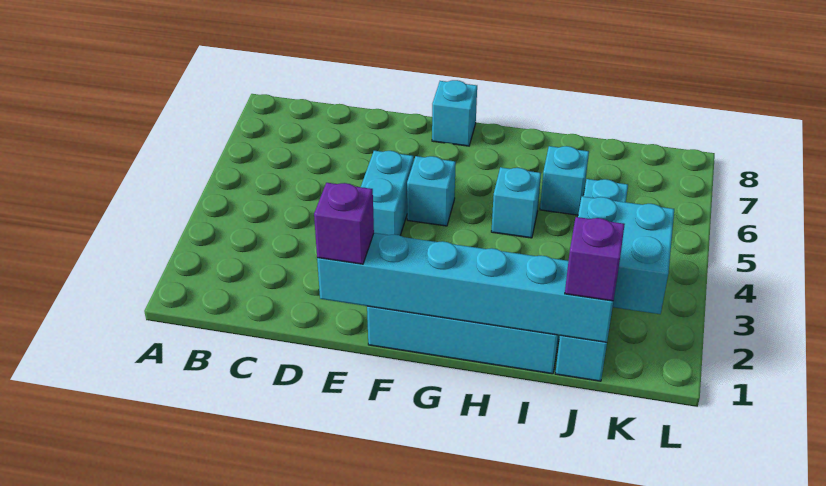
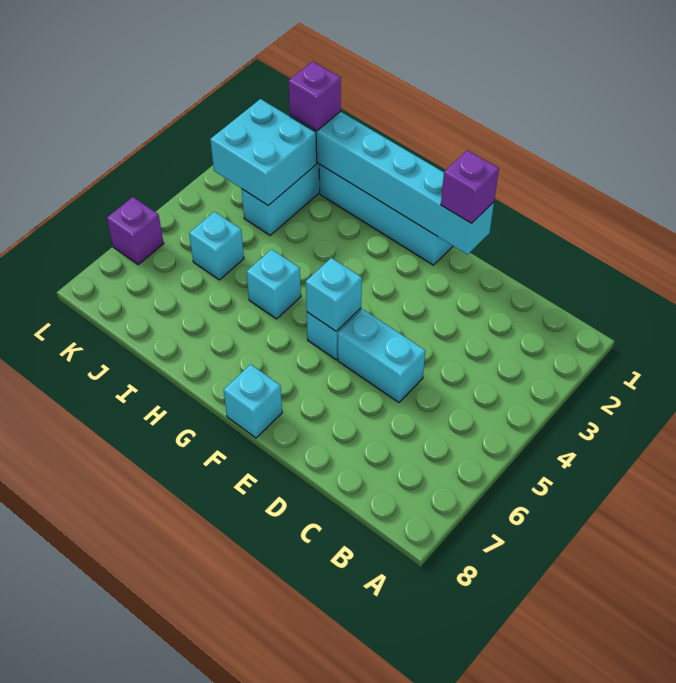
cyan brick E4:E5 level 1 -> cyan brick D5:E5 level 1
cyan brick I6 level 1 -> cyan brick F5 level 2
none -> purple brick L6 level 1

